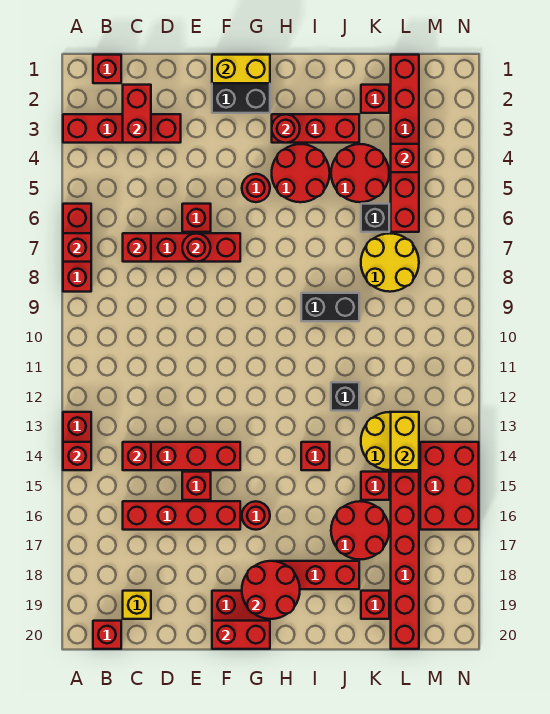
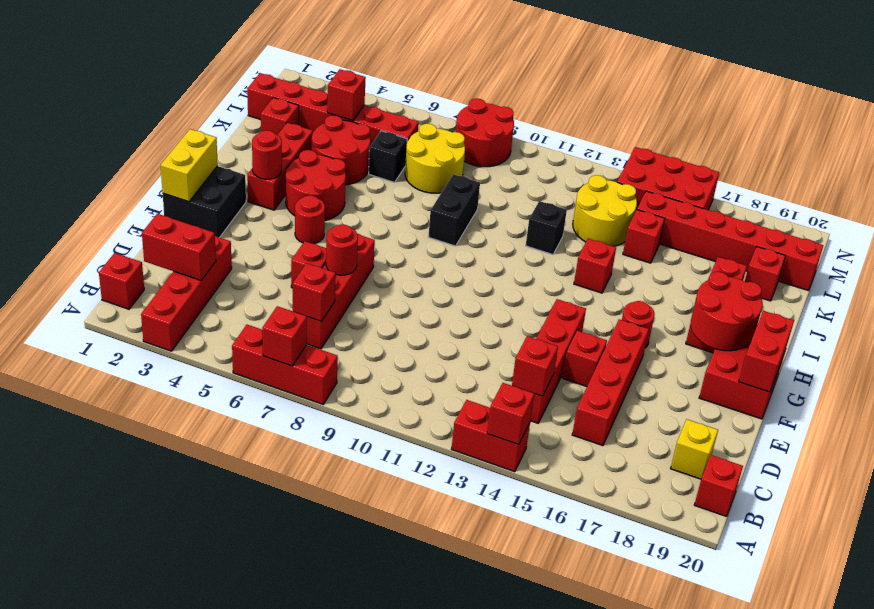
red round brick J16:K17 level 1 -> red round brick M8:N9 level 1
yellow brick L13:L14 level 2 -> none

